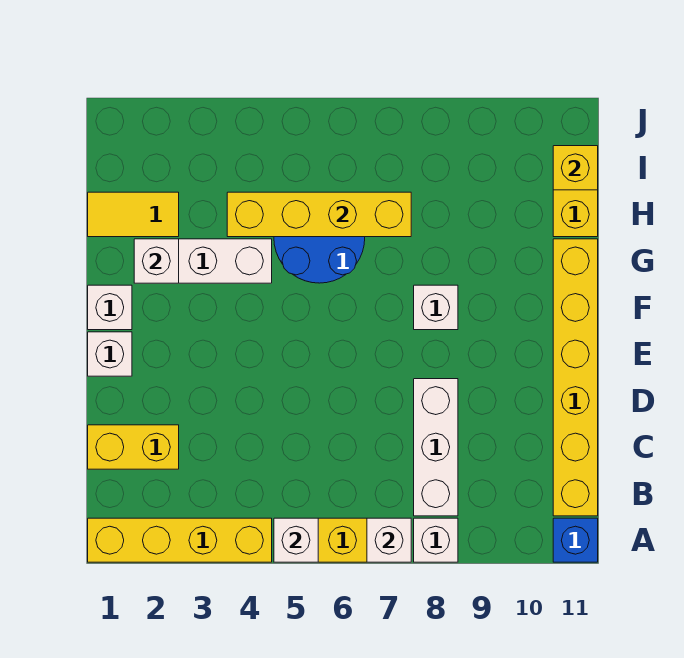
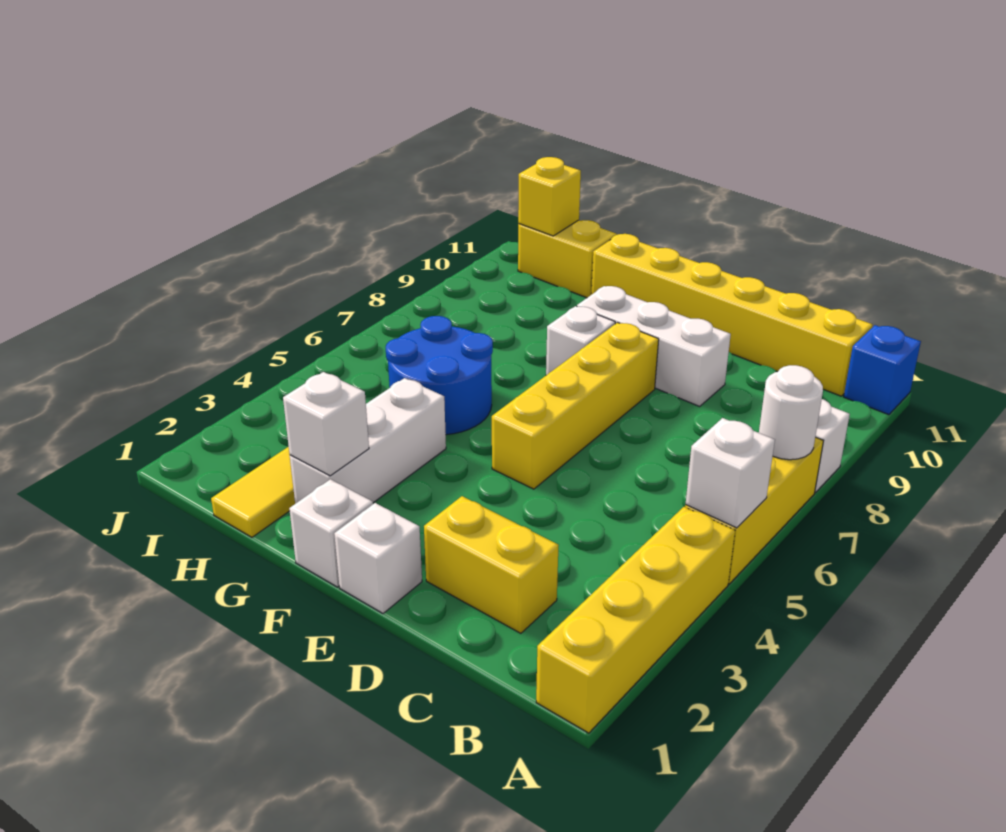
white brick A7 level 2 -> white round brick A7 level 2
white brick B8:D8 level 1 -> white brick D9:F9 level 1
yellow brick C1:C2 level 1 -> yellow brick C2:D2 level 1
yellow brick H4:H7 level 2 -> yellow brick E5:E8 level 1

